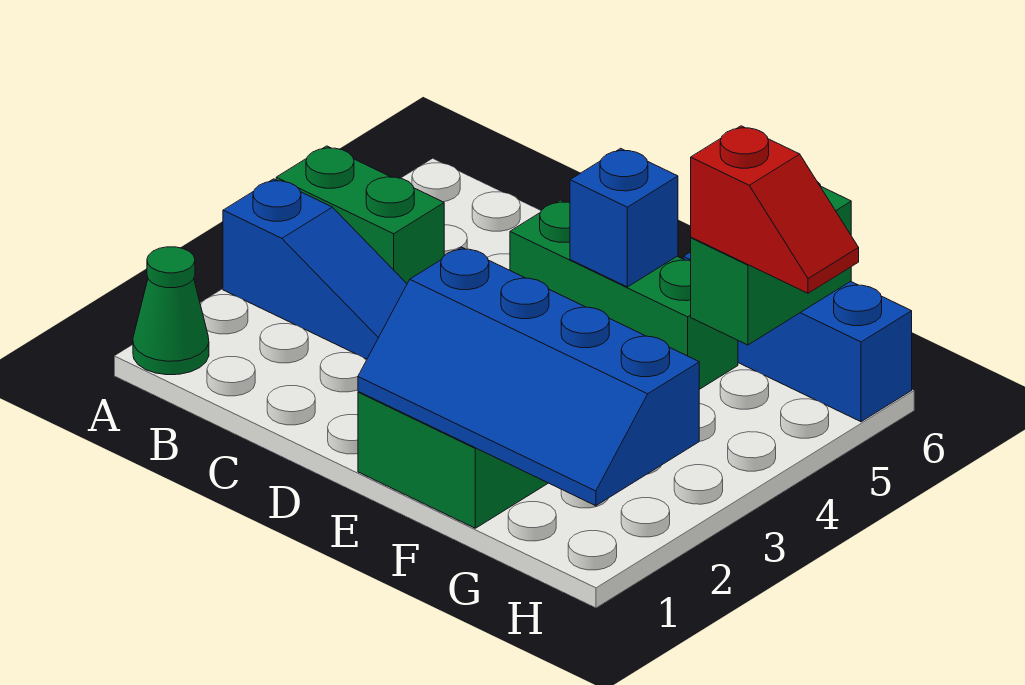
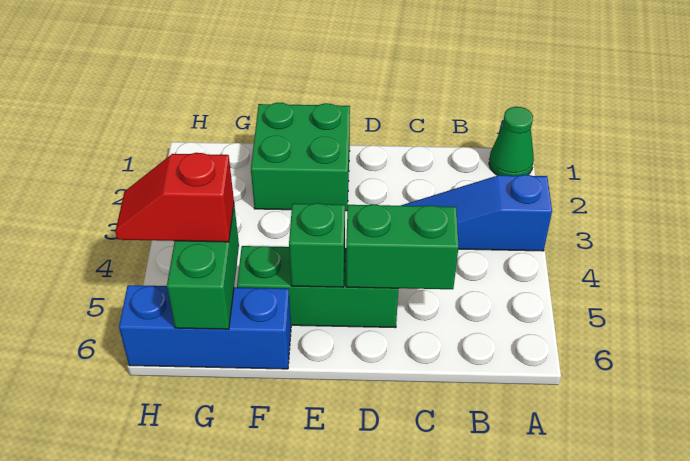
green brick A4:B4 level 1 -> green brick C5:D5 level 2
blue slope E1:H2 level 2 top 2 -> none
blue brick E5 level 2 -> green brick E5 level 2

